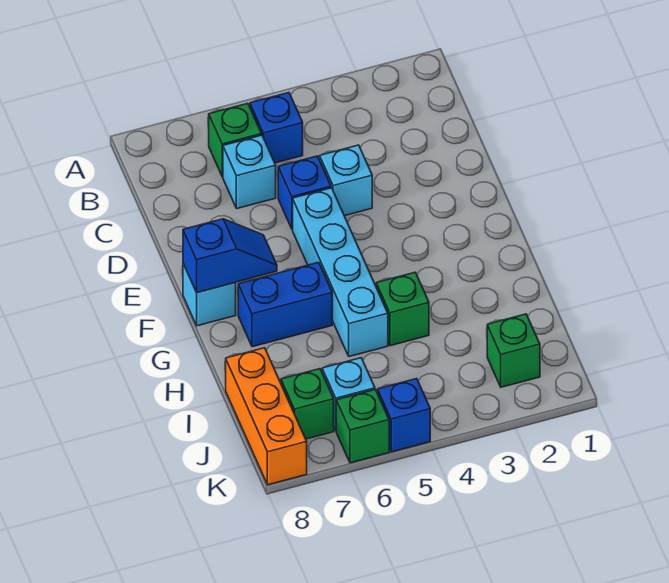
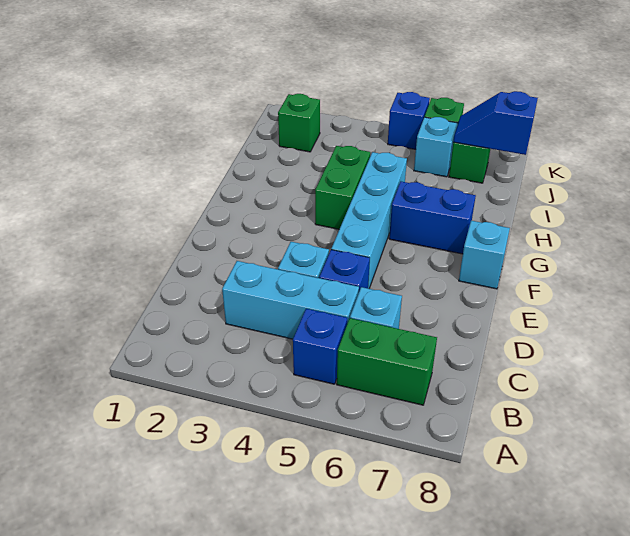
green brick B6 level 1 -> green brick B6:B7 level 1
none -> cyan brick C3:C5 level 1
blue slope F7:F8 level 2 top 8 -> blue slope J7:J8 level 2 top 8
green brick H4 level 1 -> green brick G4:H4 level 1
orange brick I8:K8 level 1 -> none

